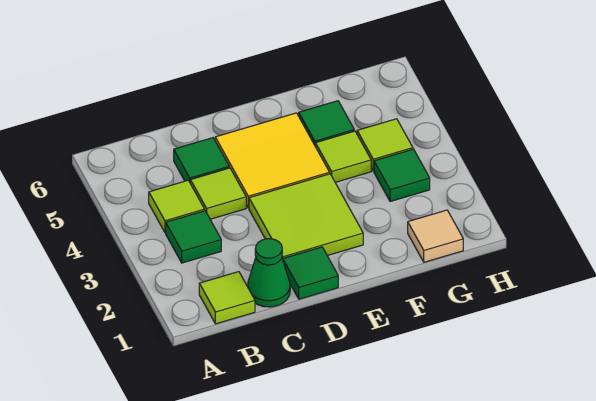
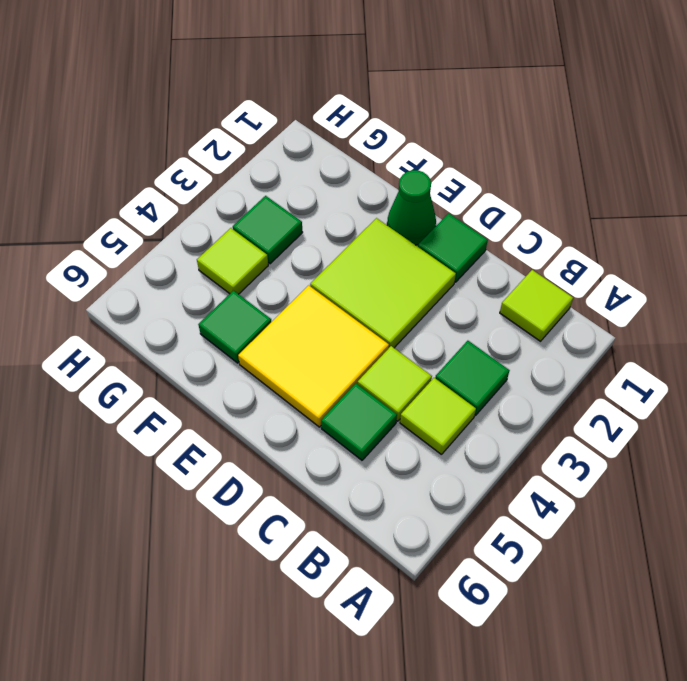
green cone C1 level 1 -> green cone E1 level 1
lime tile F4 level 1 -> none
tan tile G1 level 1 -> none

